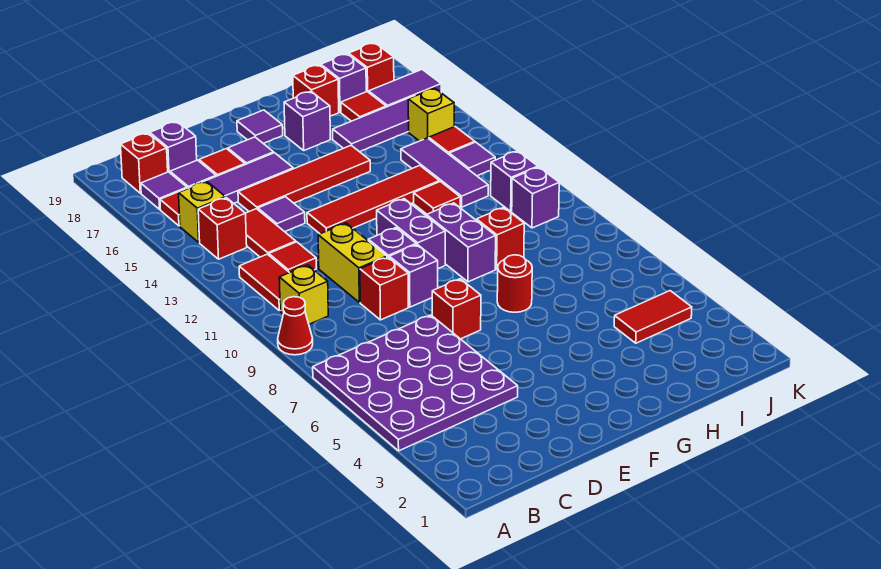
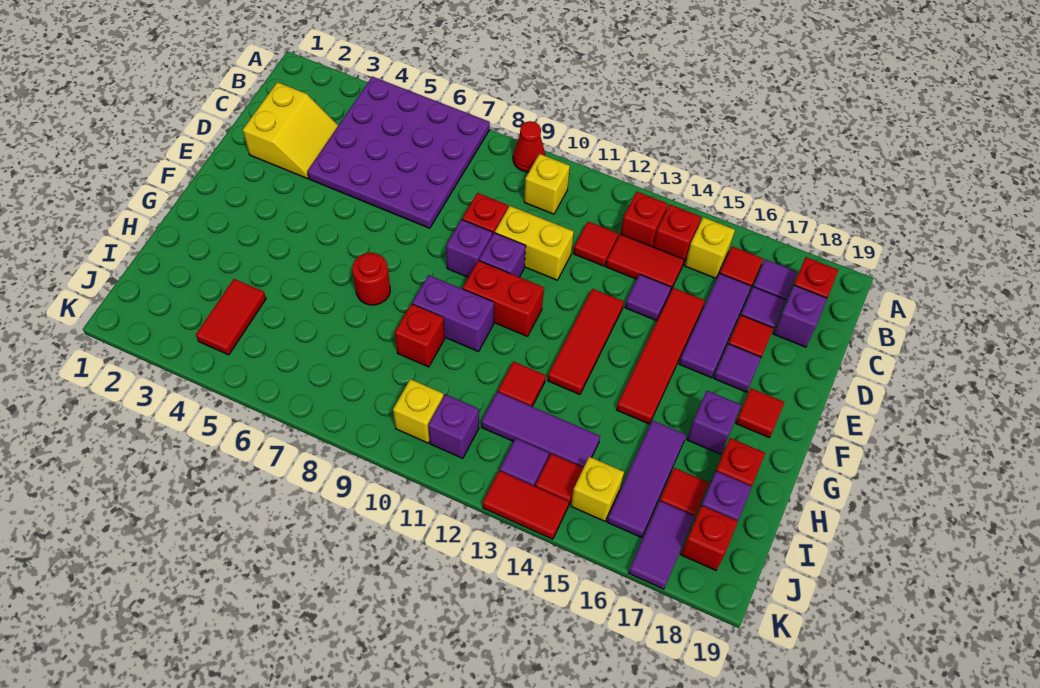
red tile B11:B12 level 1 -> red tile K13:K14 level 1
none -> yellow slope C2:D3 level 1 top 2
red brick E7 level 1 -> red brick B13 level 1
red tile E13:H13 level 1 -> red tile E13:G13 level 1
purple brick F10:F11 level 1 -> red brick F10:F11 level 1
purple tile F18 level 1 -> red tile F18 level 1
purple brick J10 level 1 -> yellow brick J10 level 1

